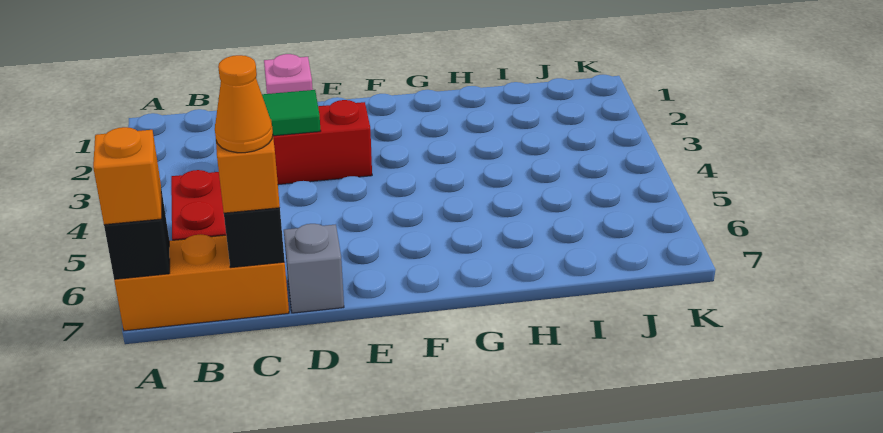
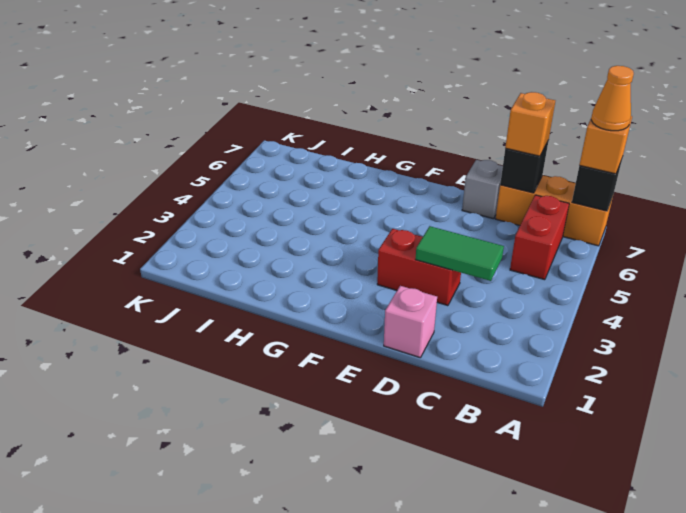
orange cone C7 level 4 -> orange cone A7 level 4

